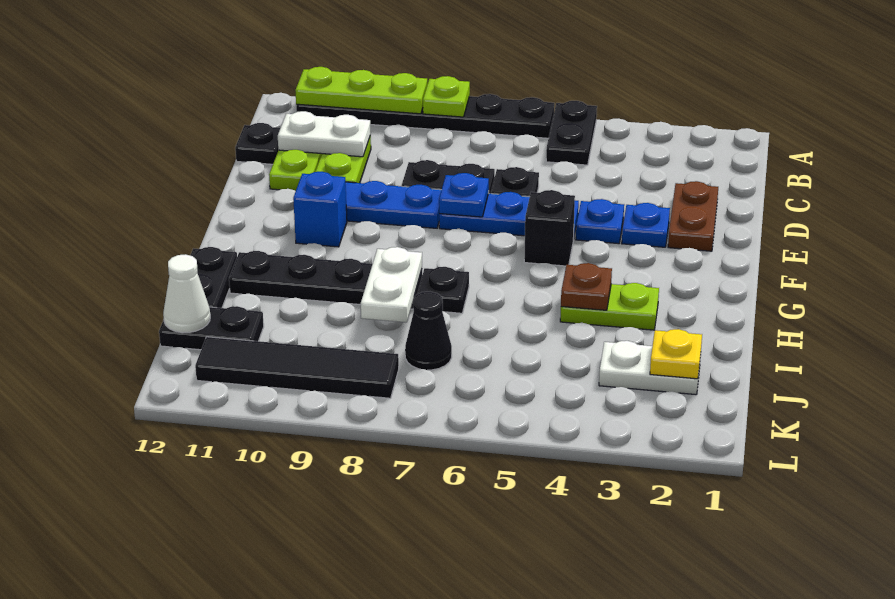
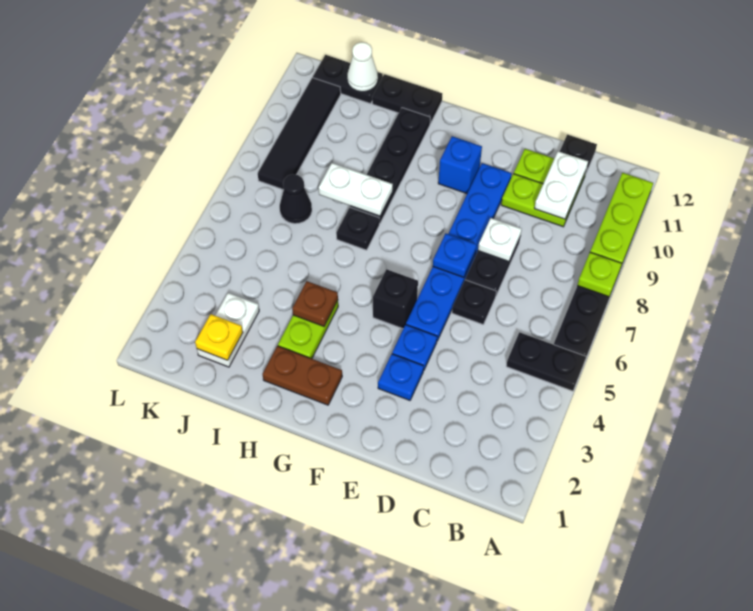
brown plate D2:E2 level 1 -> brown plate G2:H2 level 1
none -> white plate D8 level 2
black plate J11:J12 level 1 -> black plate J12:K12 level 1

